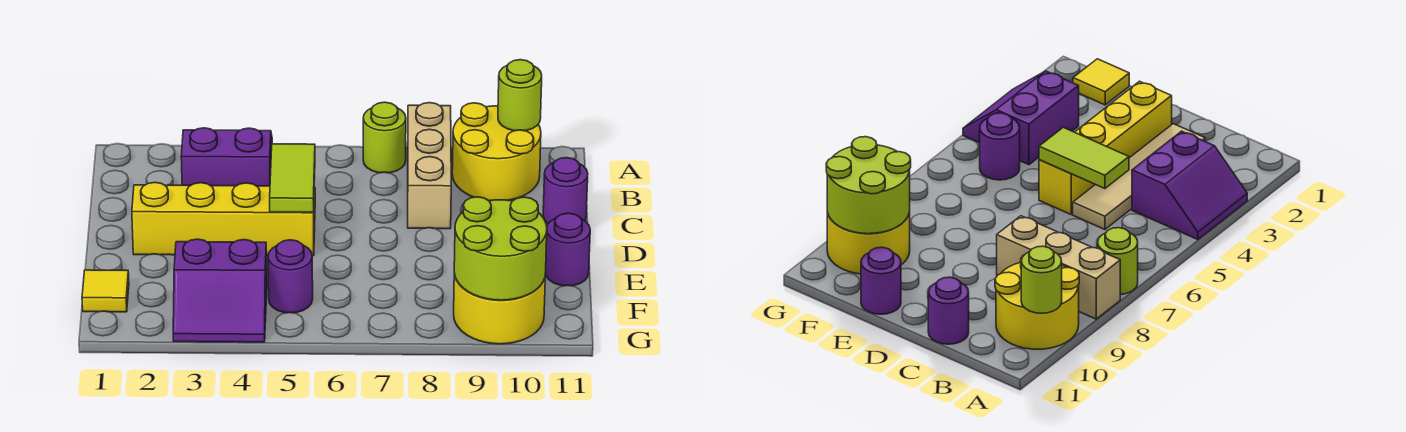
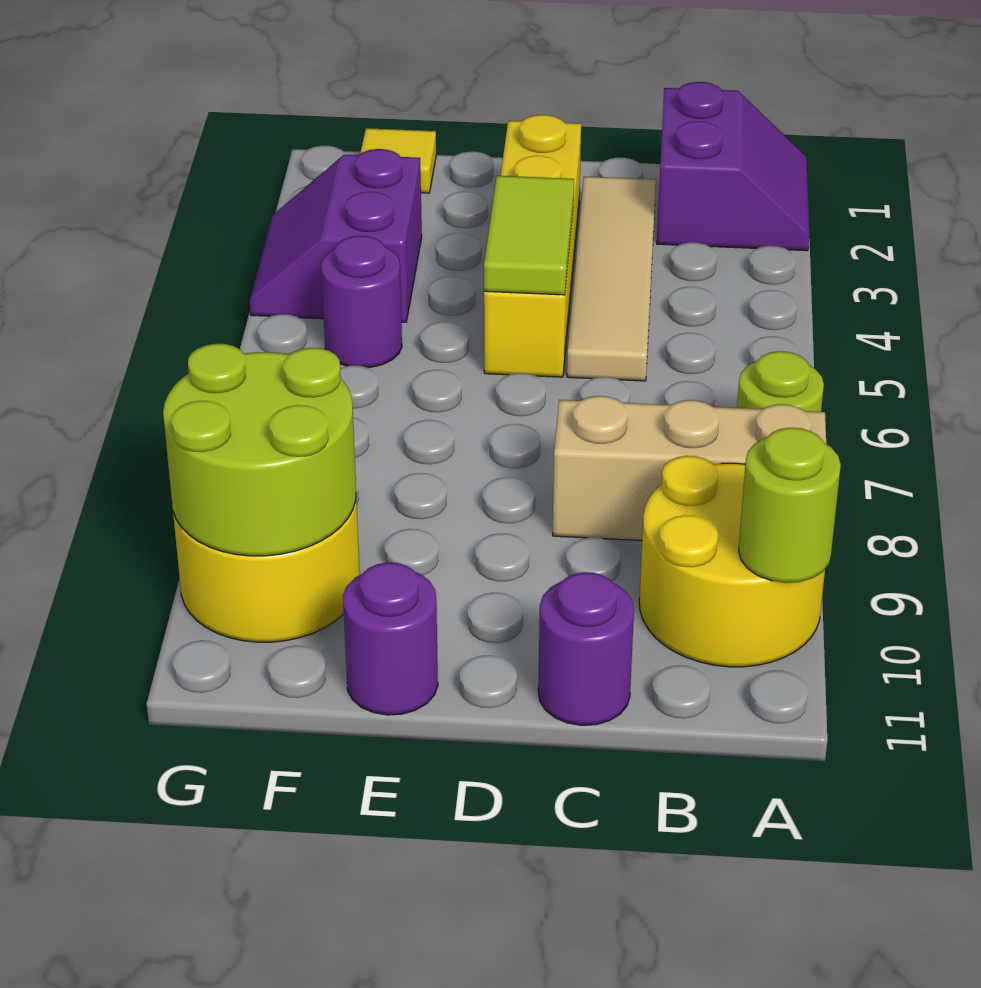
purple slope A3:B4 level 1 top B -> purple slope A1:B2 level 1 top B
lime tile C5:D5 level 2 -> lime tile D4:D5 level 2

